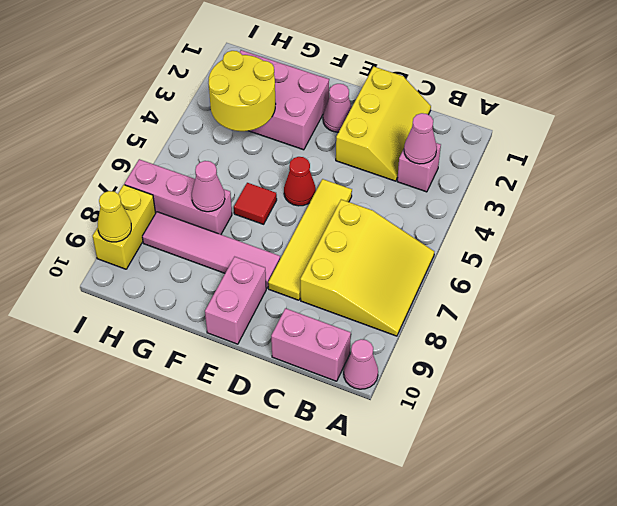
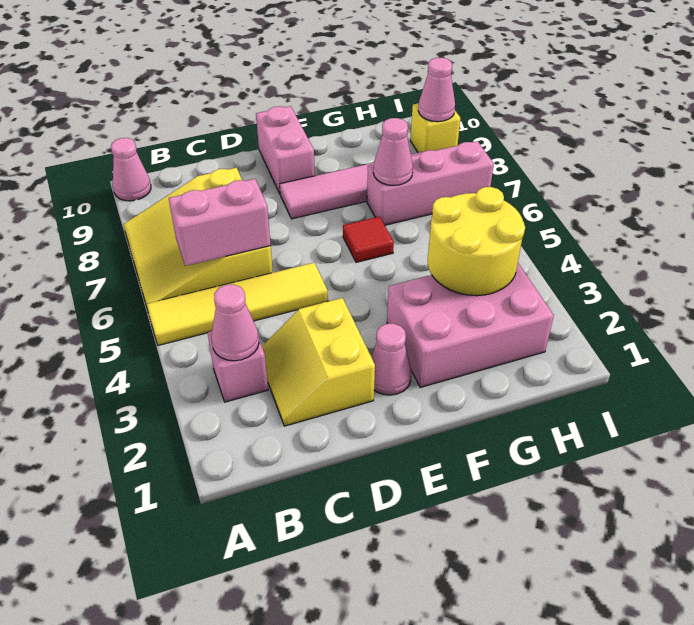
pink brick B10:C10 level 1 -> pink brick B6:C6 level 2
yellow slope C1:D3 level 1 top D -> yellow slope C2:D3 level 1 top D
yellow tile D5:D8 level 1 -> yellow tile A5:D5 level 1
red cone E5 level 1 -> none
yellow brick I8:I9 level 1 -> yellow brick I9 level 1
yellow cone I9 level 2 -> pink cone I9 level 2

